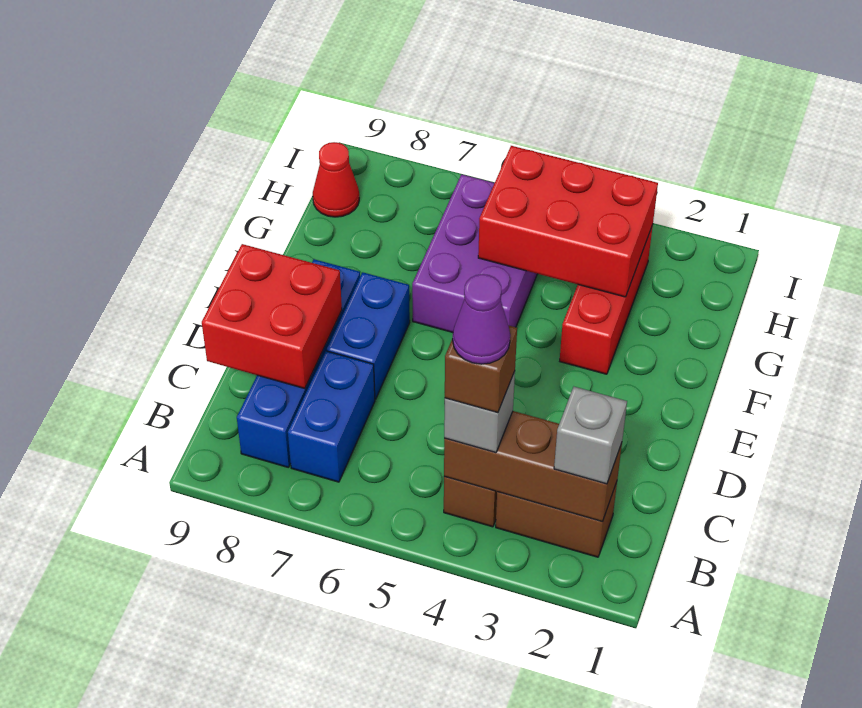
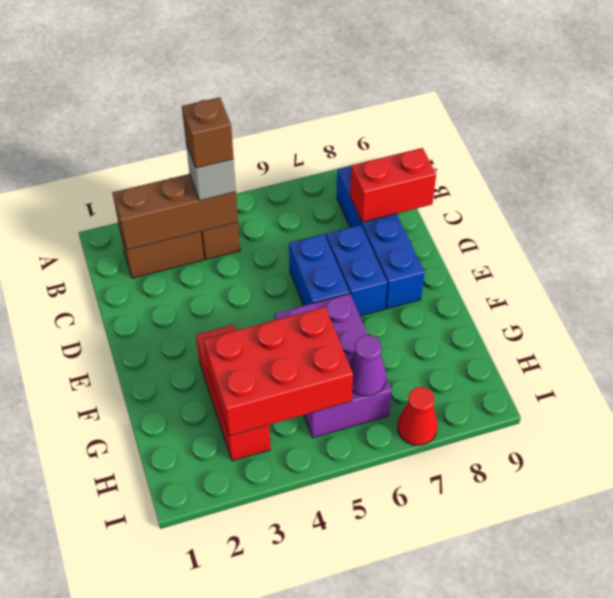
grey brick B2 level 3 -> none
purple cone B4 level 5 -> purple cone H6 level 2
blue brick B7:C7 level 1 -> blue brick D6:E6 level 1
red brick C8:D9 level 2 -> red brick C8:C9 level 2
red cone H9 level 1 -> red cone I7 level 1

